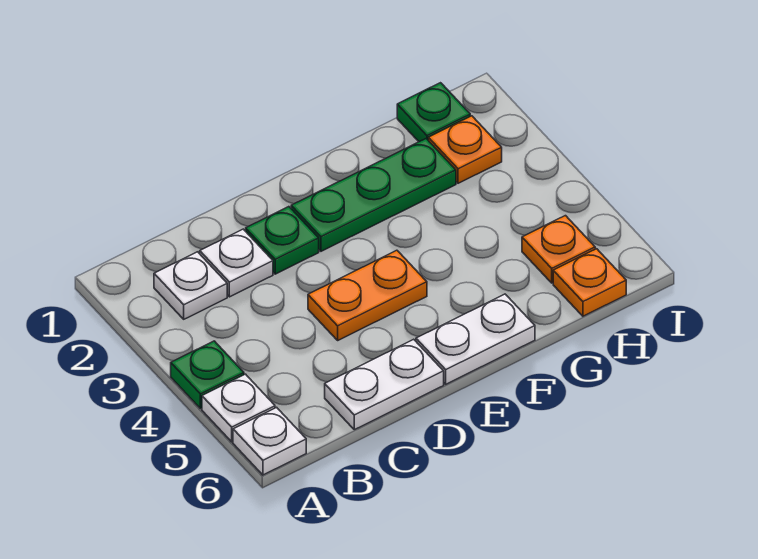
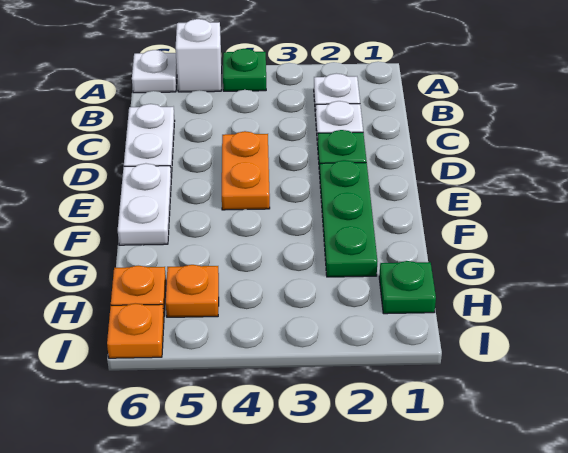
white plate A5 level 1 -> white brick A5 level 1
orange plate H2 level 1 -> orange plate I6 level 1

